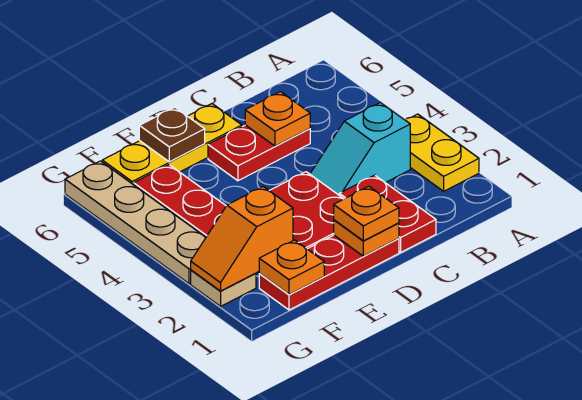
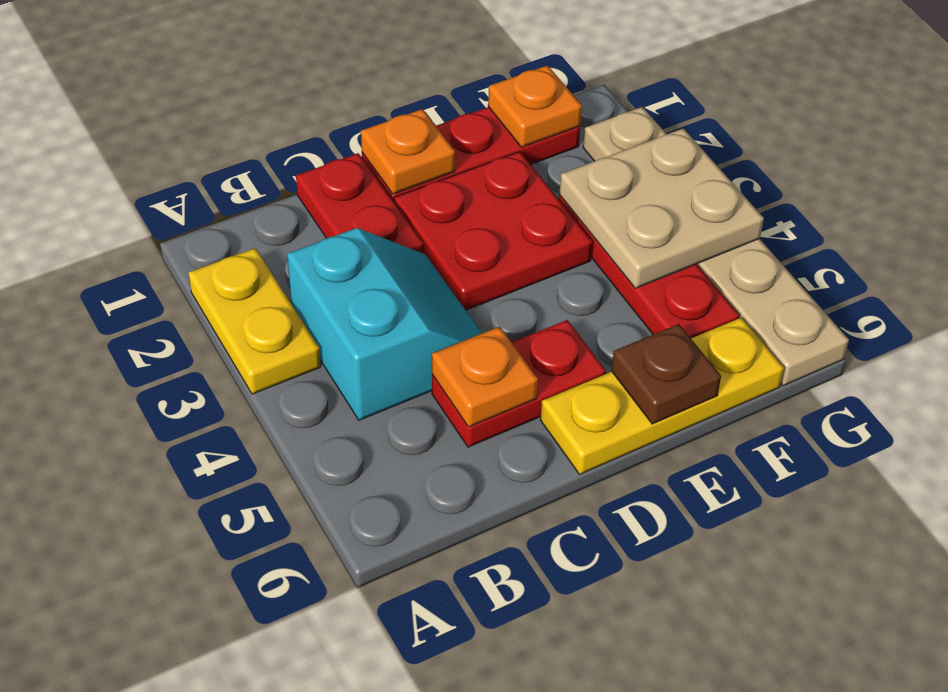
cyan slope B3:C3 level 1 top B -> cyan slope B3:C4 level 1 top B
orange plate D1 level 3 -> none
orange slope F2:G2 level 2 top F -> none
none -> tan plate F3:G4 level 2

